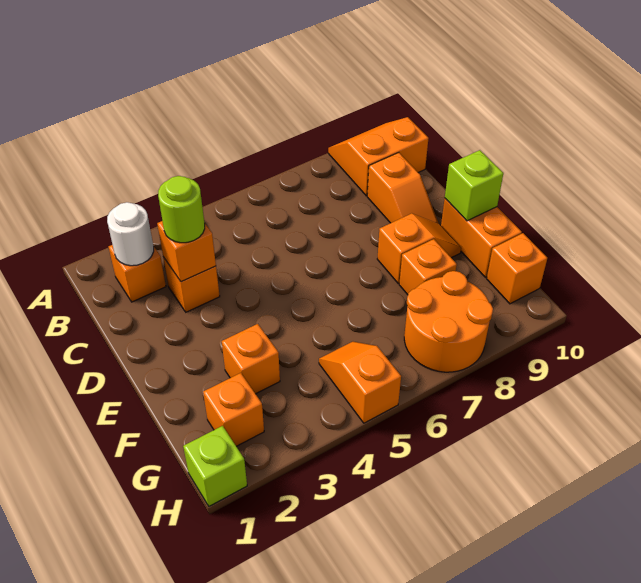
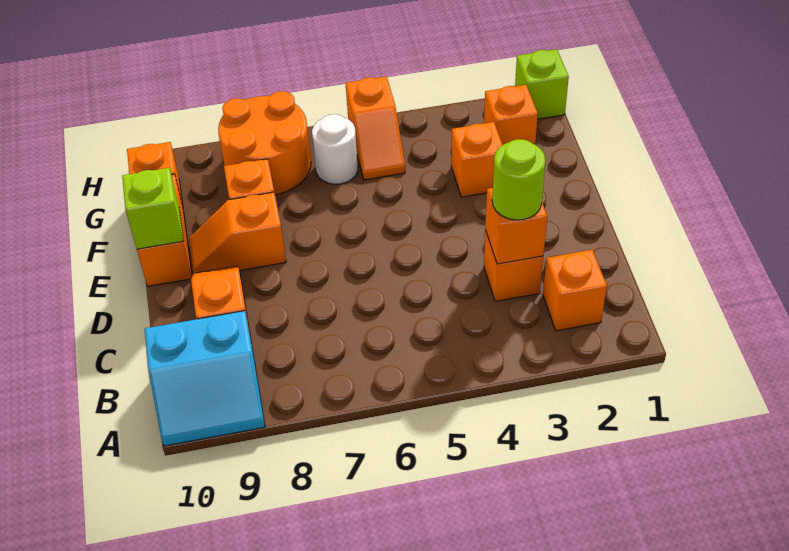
orange slope A9:B10 level 1 top B -> cyan slope A9:B10 level 1 top B
white round brick B2 level 2 -> white round brick G6 level 1

